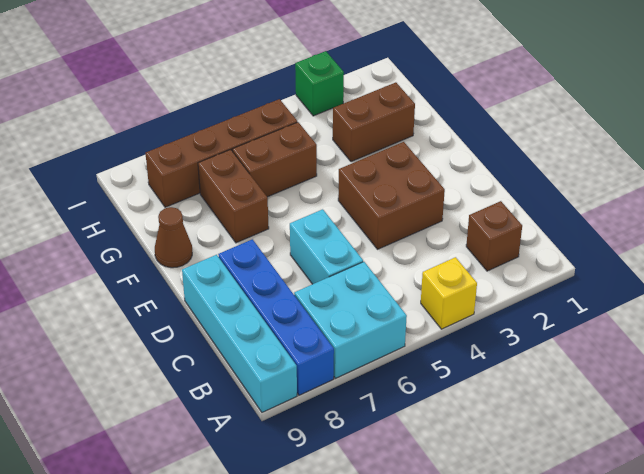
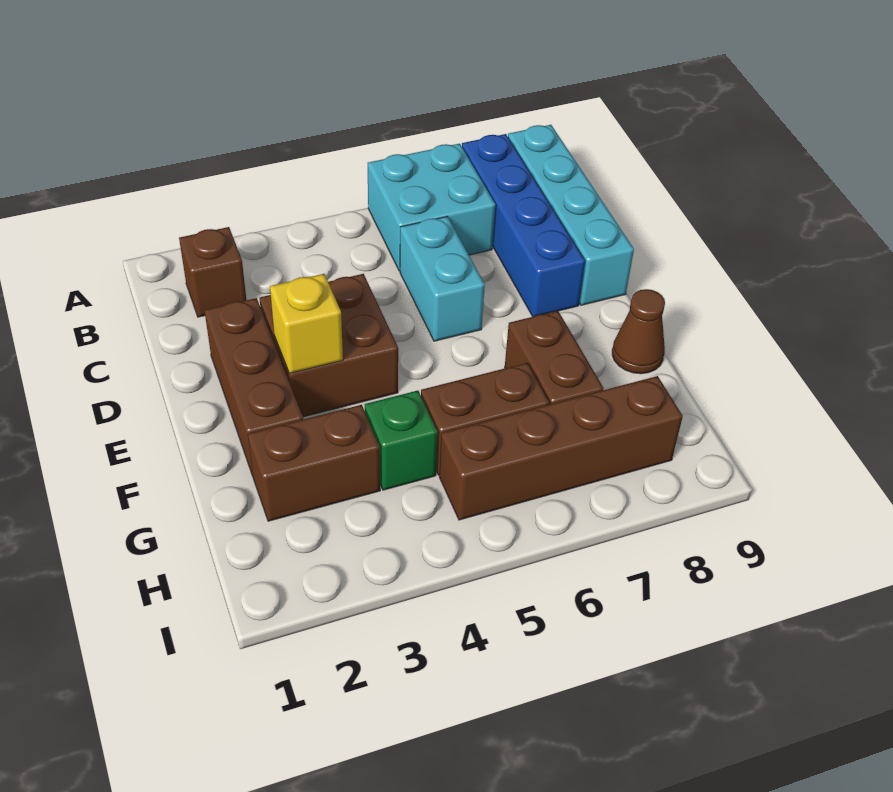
yellow brick A4 level 1 -> yellow brick E3 level 2
none -> brown brick D2:F2 level 1
green brick I3 level 1 -> green brick G4 level 1

